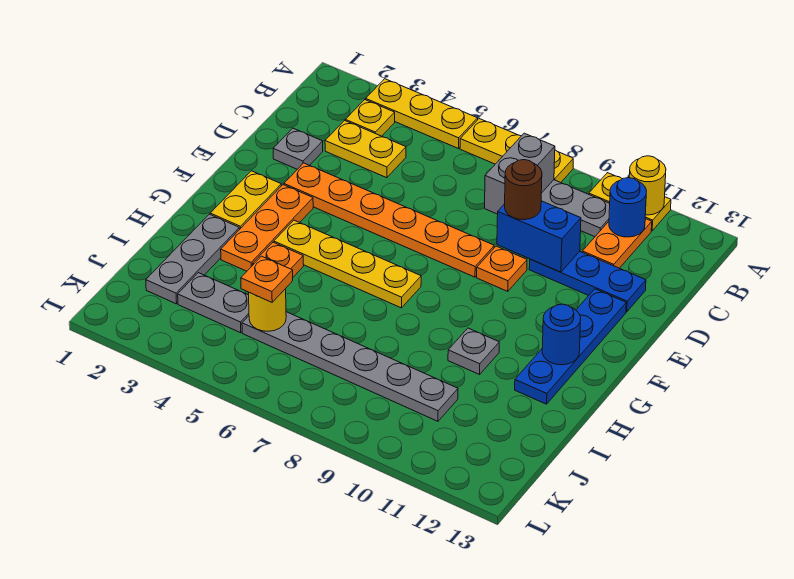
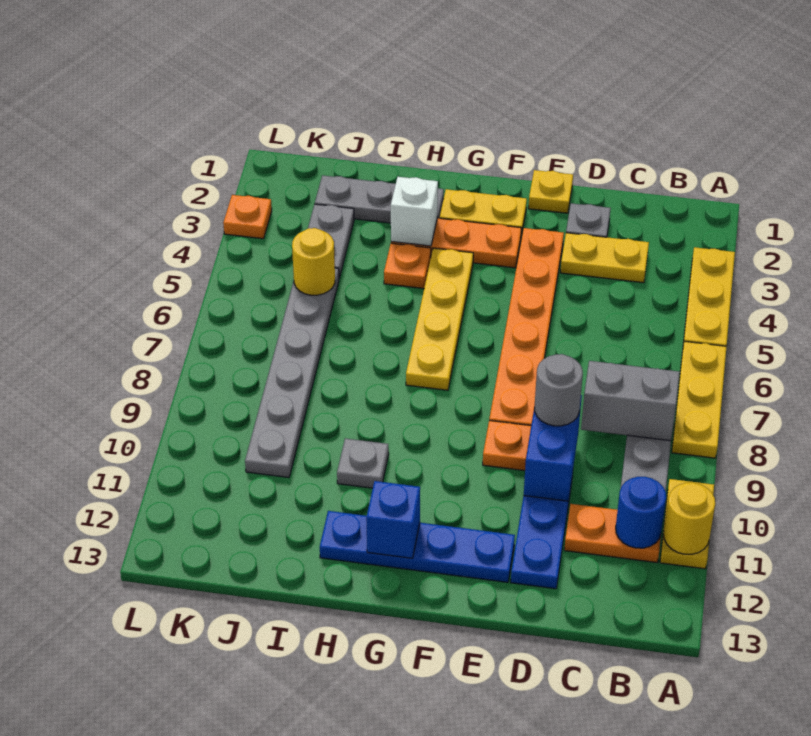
yellow plate B3 level 1 -> yellow plate E1 level 1
yellow plate C3:C4 level 1 -> yellow plate C3:D3 level 1
brown round brick D9 level 3 -> grey round brick D9 level 3
blue round brick G12 level 2 -> blue brick G12 level 2
none -> white brick H3 level 2
orange plate J5 level 3 -> orange plate L3 level 1

